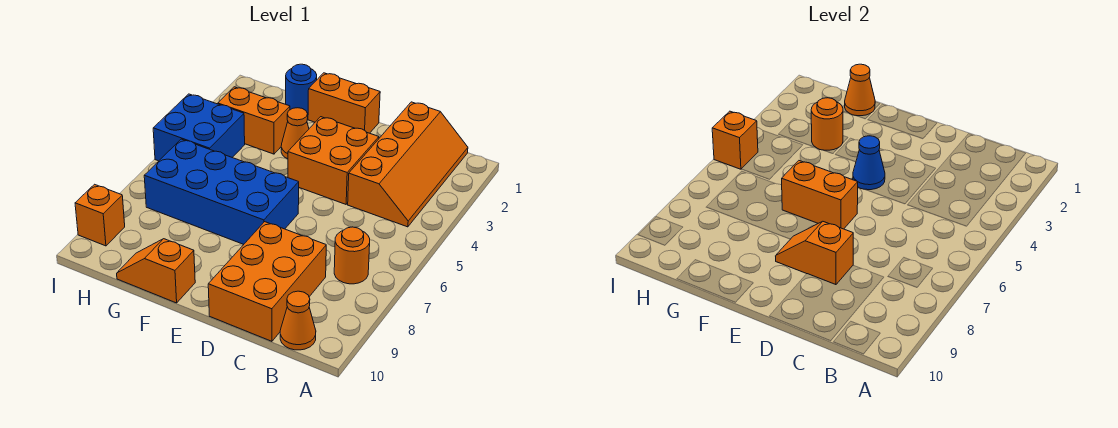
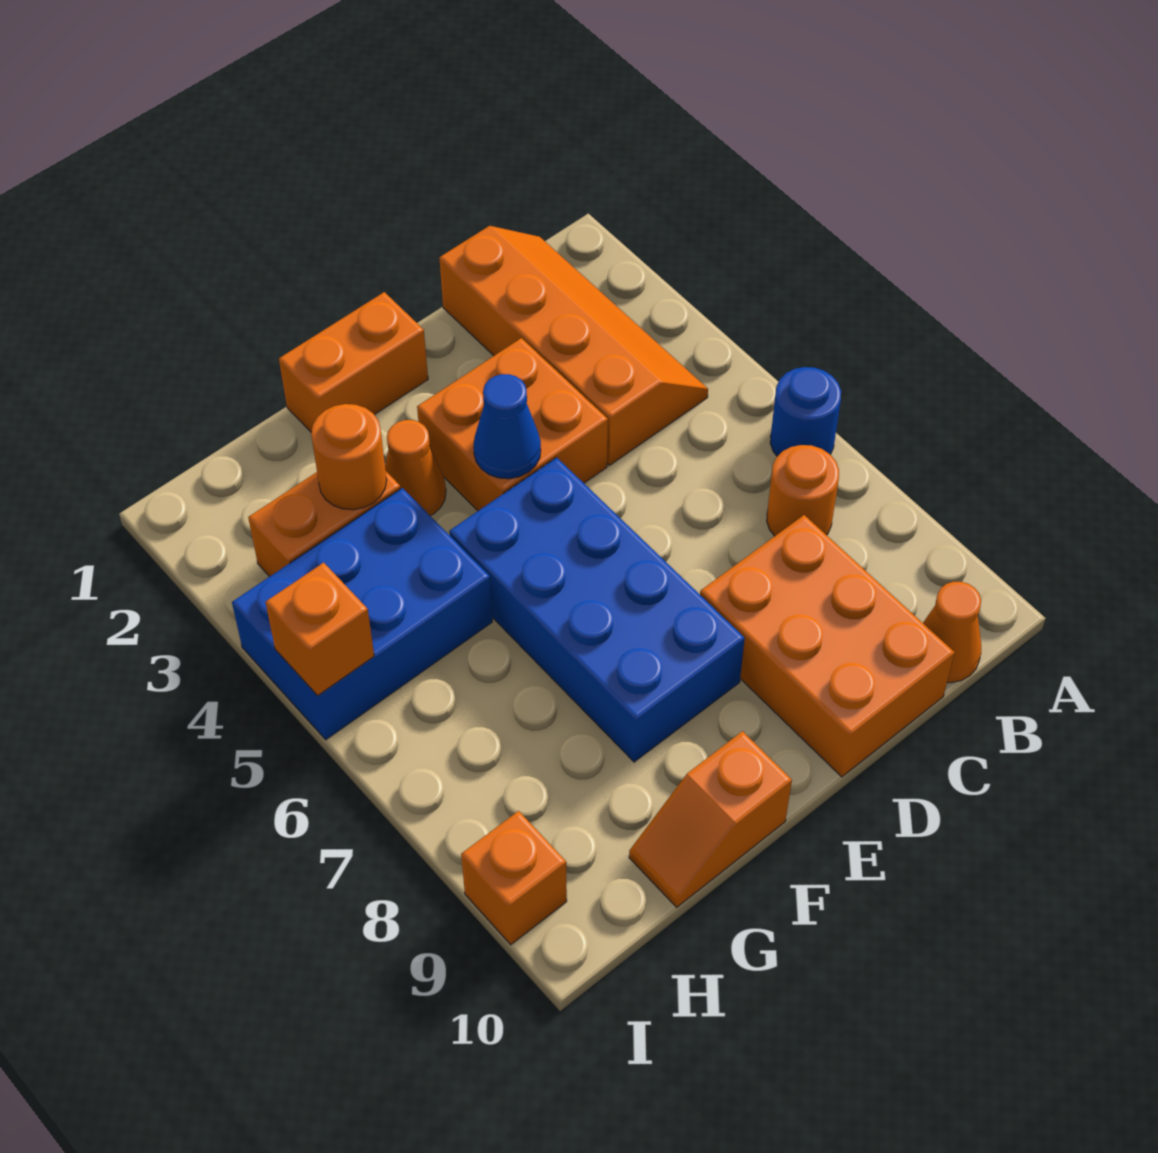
orange slope D8:E8 level 2 top D -> none
blue brick E6:H7 level 1 -> blue brick E5:F8 level 1
orange brick E6:F6 level 2 -> none
blue round brick G1 level 1 -> blue round brick A6 level 1
orange cone G1 level 2 -> none
blue brick H4:I5 level 1 -> blue brick G4:I5 level 1

